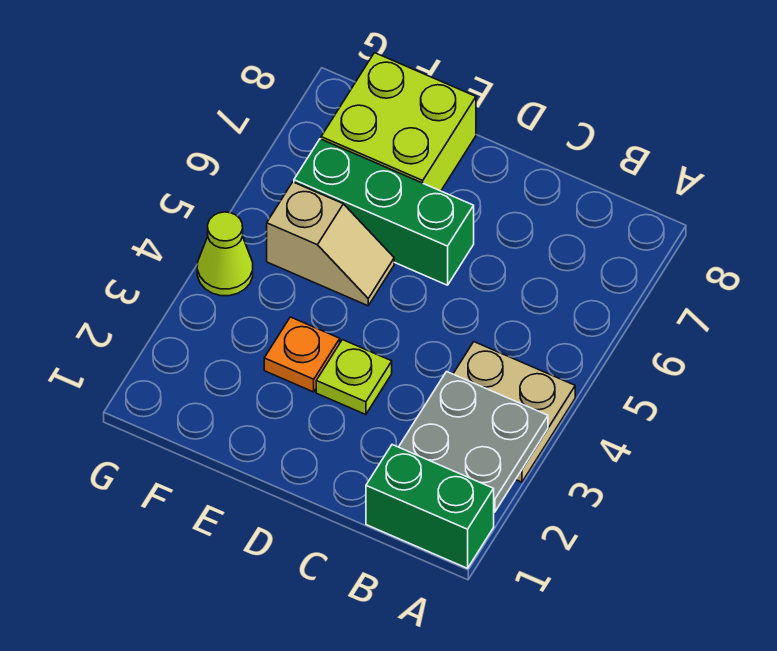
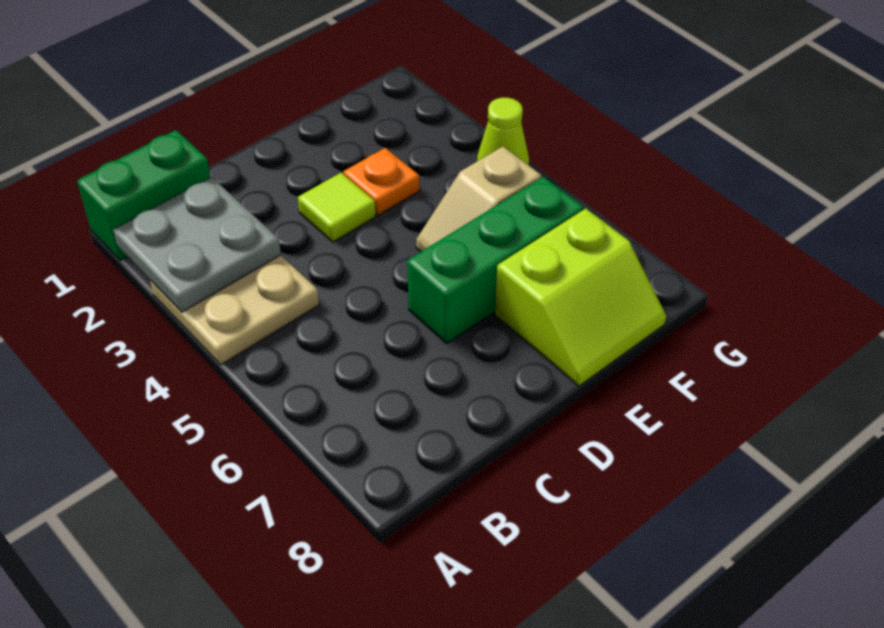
lime plate D3 level 1 -> lime tile D3 level 1
lime brick E7:F8 level 1 -> lime slope E7:F8 level 1 top 7

